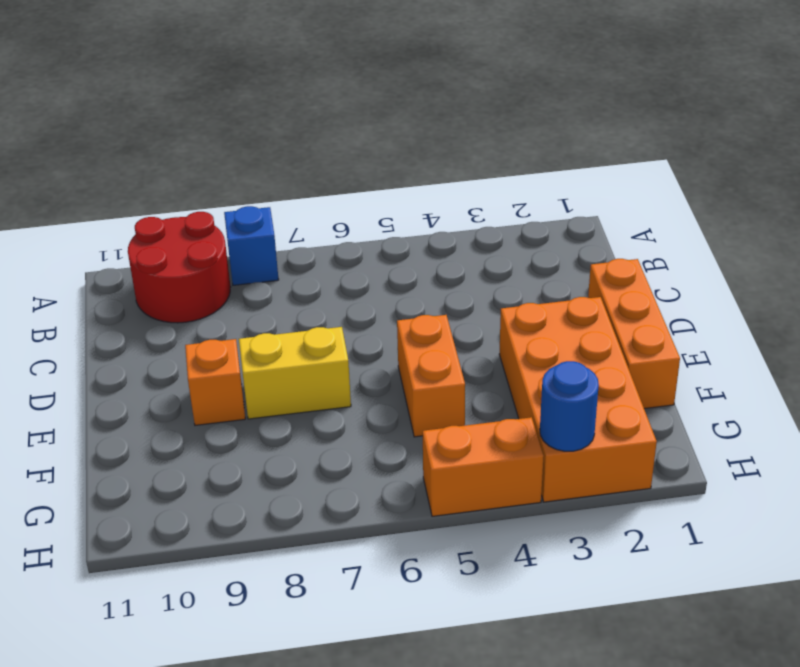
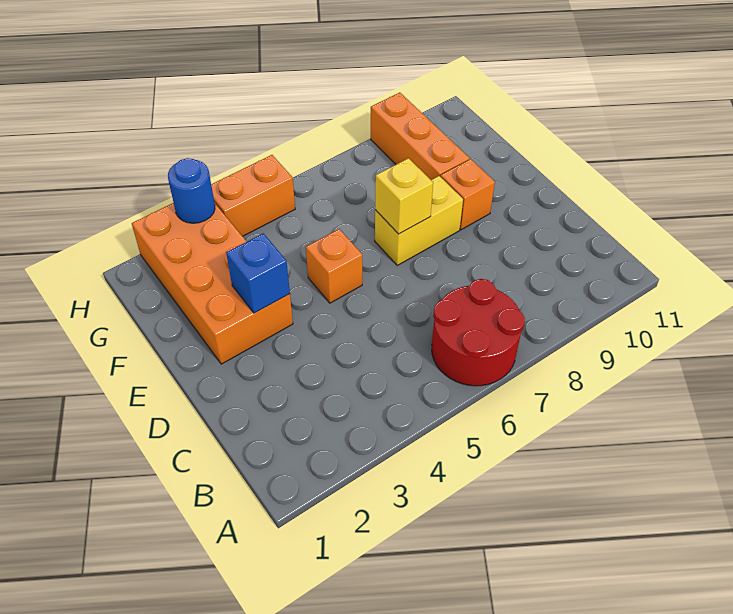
blue brick A8 level 1 -> blue brick E3 level 2
red round brick A9:B10 level 1 -> red round brick A6:B7 level 1
orange brick D1:F1 level 1 -> orange brick F9:H9 level 1
orange brick E5:F5 level 1 -> orange brick E5 level 1
none -> yellow brick E7 level 2

